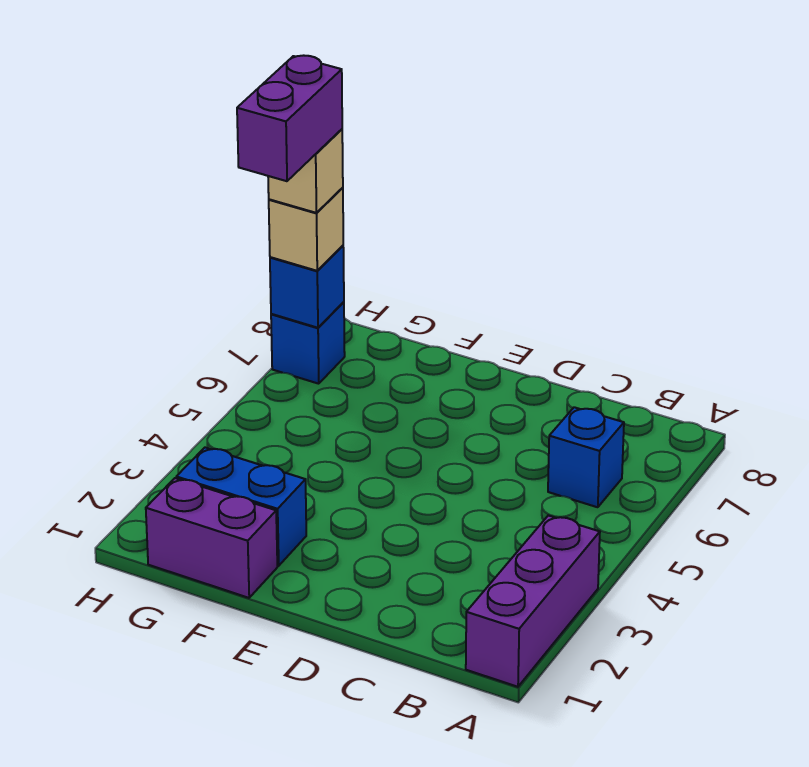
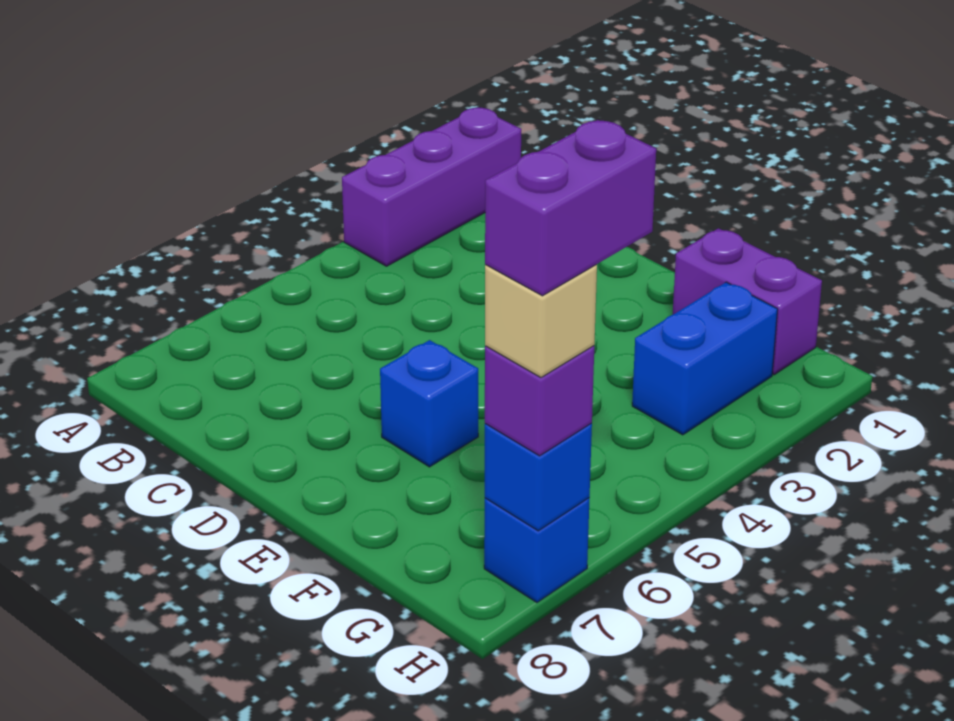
blue brick B6 level 1 -> blue brick E6 level 1
blue brick F2:G2 level 1 -> blue brick G2:G3 level 1
tan brick H7 level 3 -> purple brick H7 level 3

